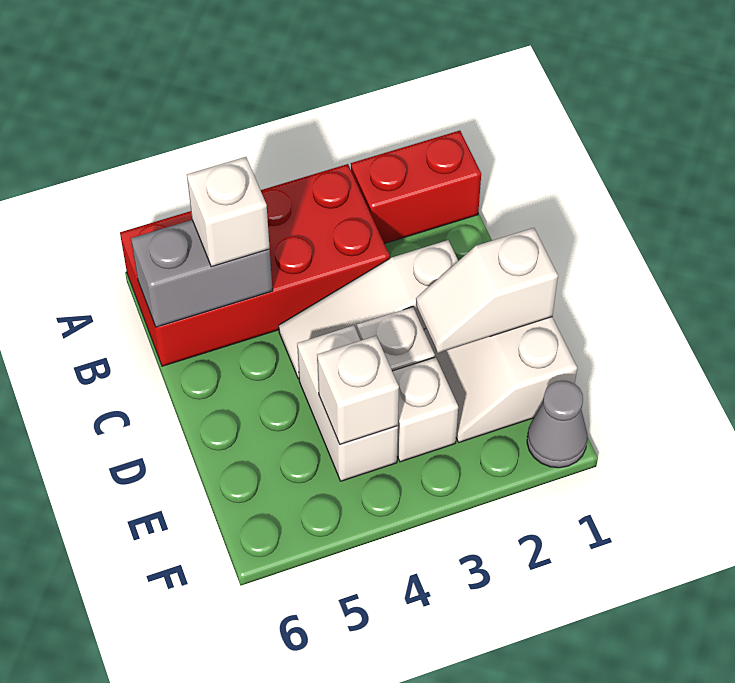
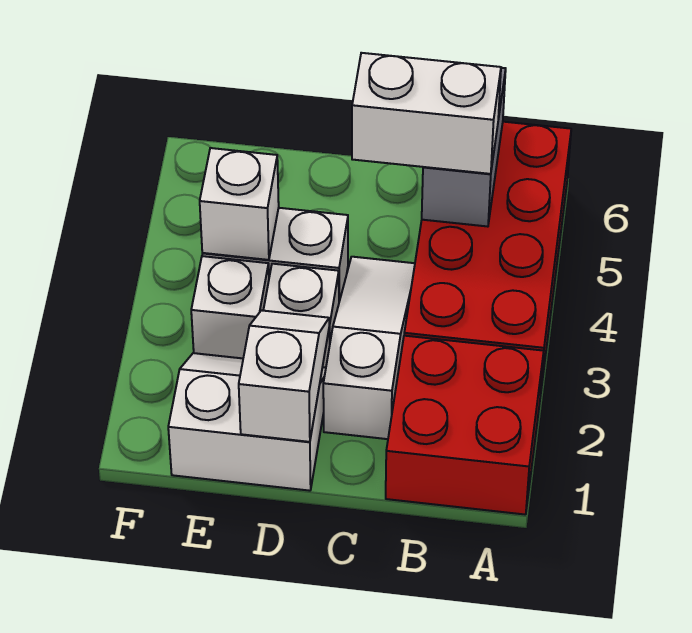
red brick A1:A2 level 1 -> red brick A1:B2 level 1
white brick B5 level 3 -> white brick B5:C5 level 3
grey cone F1 level 1 -> none

